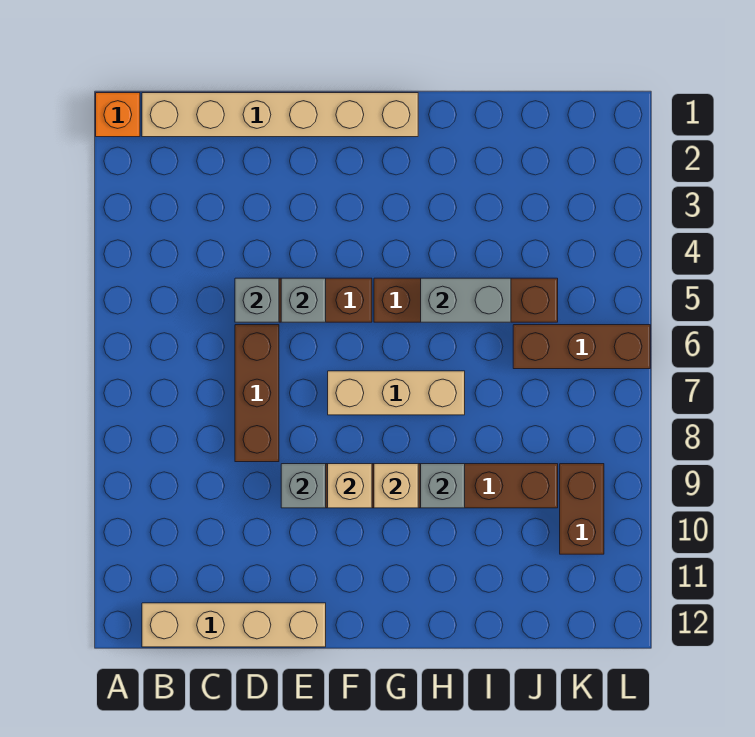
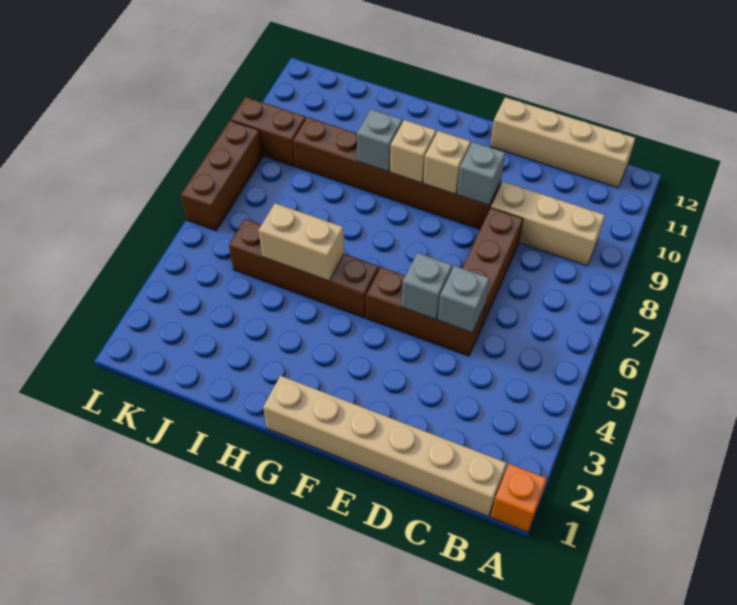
tan brick F7:H7 level 1 -> tan brick B9:D9 level 1
grey brick H5:I5 level 2 -> tan brick H5:I5 level 2
brown brick J6:L6 level 1 -> brown brick L6:L8 level 1
brown brick K9:K10 level 1 -> brown brick K9:L9 level 1

